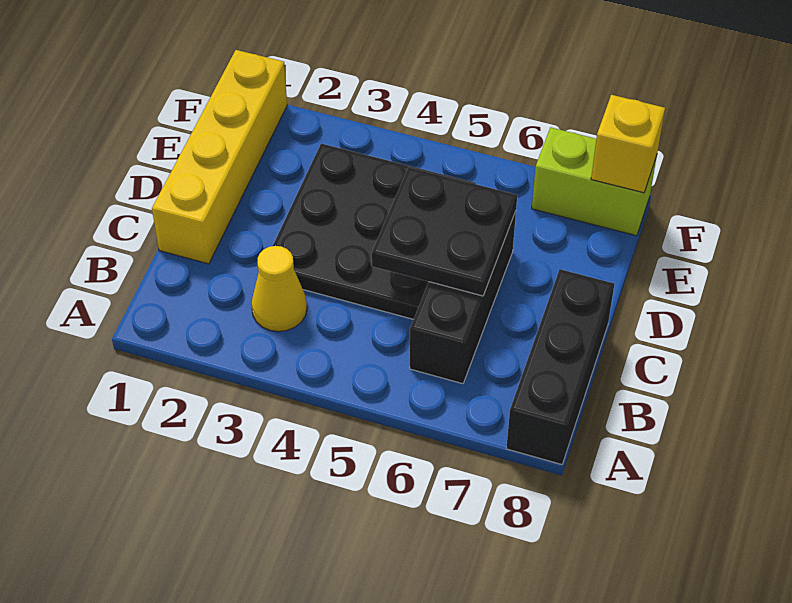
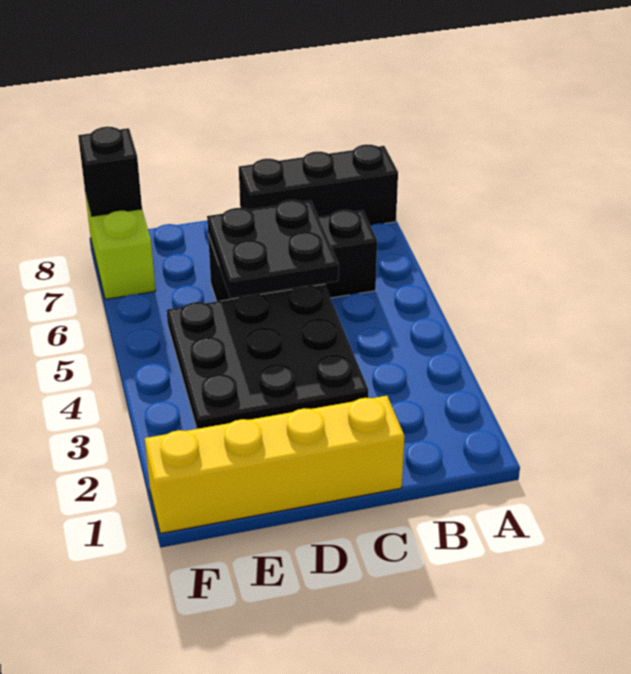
yellow cone B3 level 1 -> none
yellow brick F8 level 2 -> black brick F8 level 2

